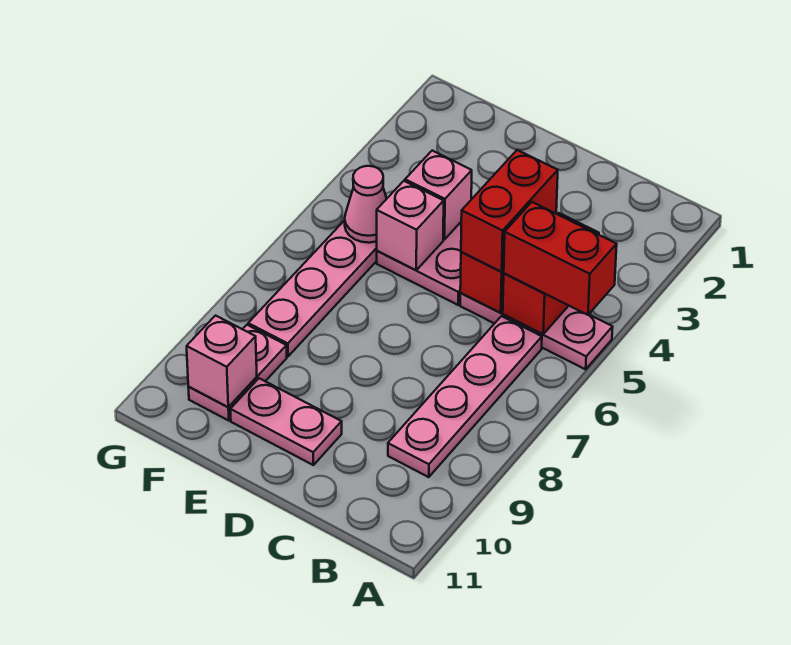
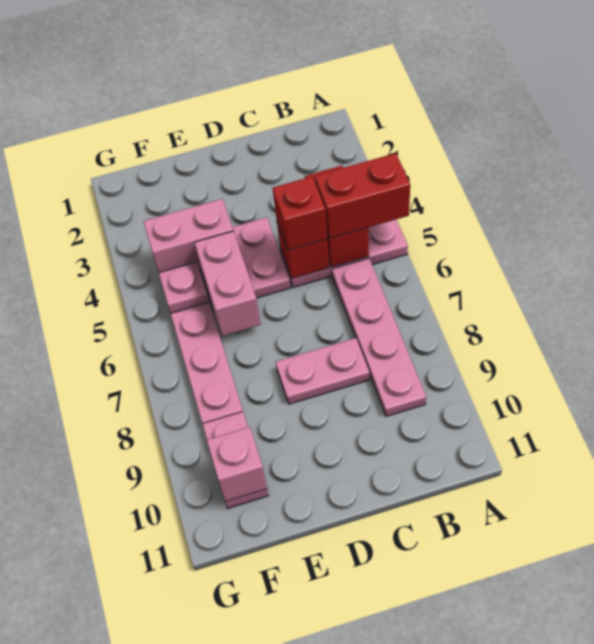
red brick C4:C5 level 3 -> red brick C5 level 3
pink plate D10:E10 level 1 -> pink plate C8:D8 level 1
pink brick E4 level 2 -> pink brick E4:F4 level 2
pink brick E5 level 2 -> pink brick E5:E6 level 2
pink cone F5 level 2 -> pink plate F5 level 2

